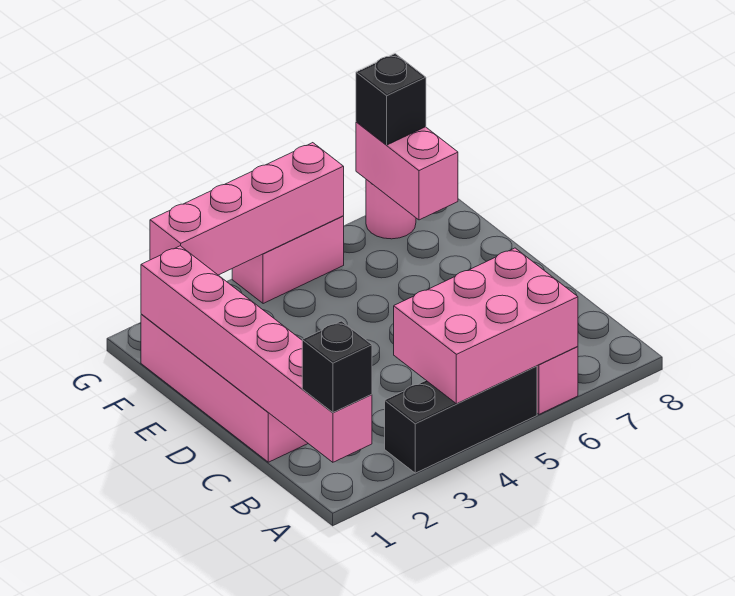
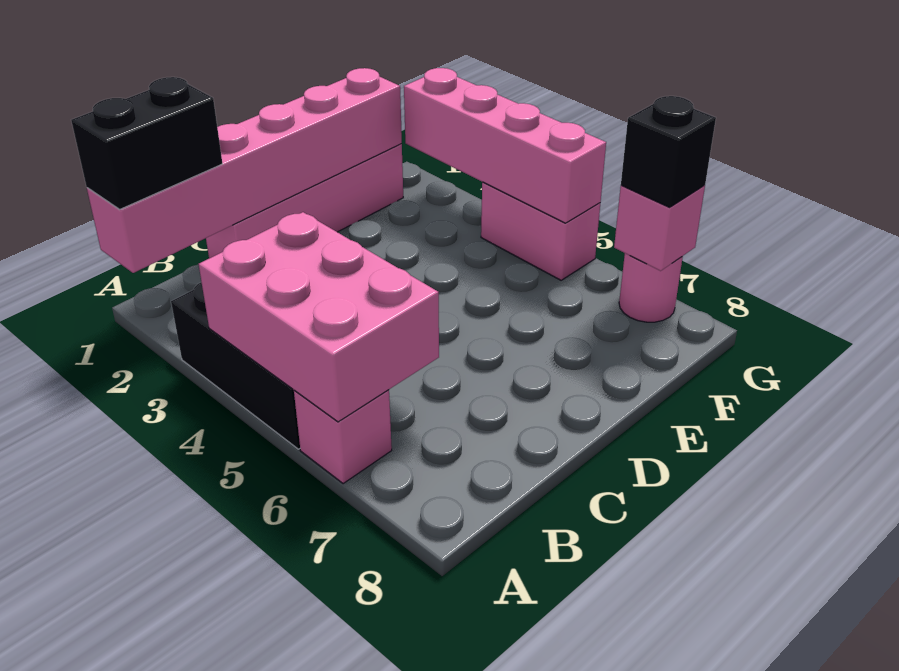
black brick A1 level 3 -> black brick A1:B1 level 3
pink brick F7:G7 level 2 -> pink brick G7 level 2

